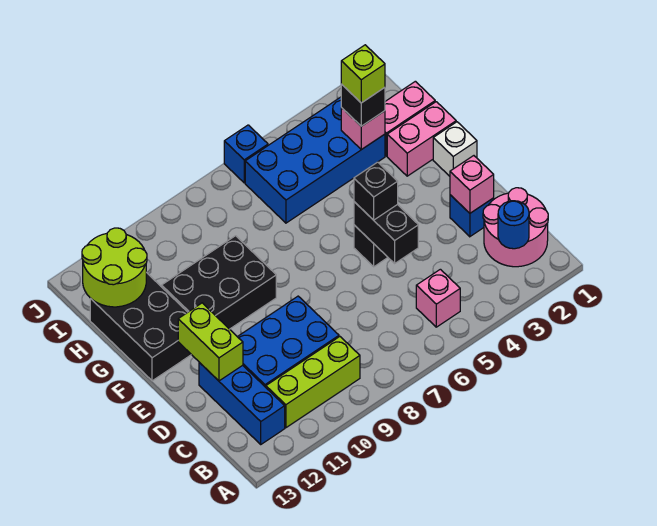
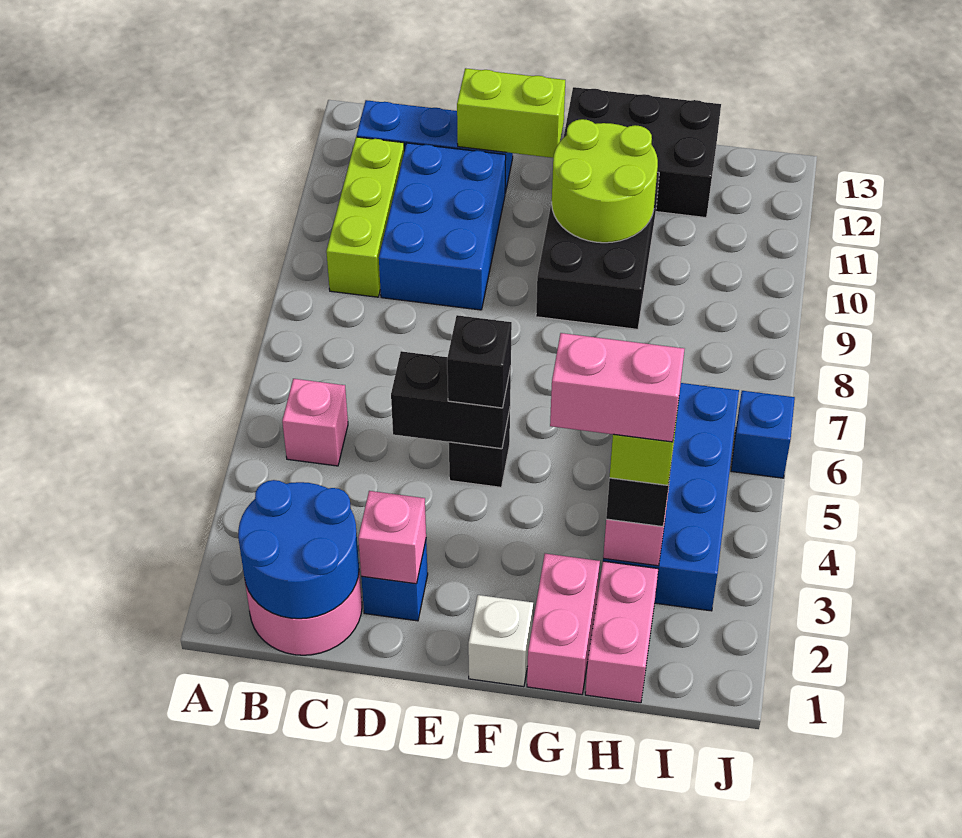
blue round brick B2 level 2 -> blue round brick B1:C2 level 2
none -> pink brick G3:H3 level 5
lime round brick H12:I13 level 2 -> lime round brick F10:G11 level 2

